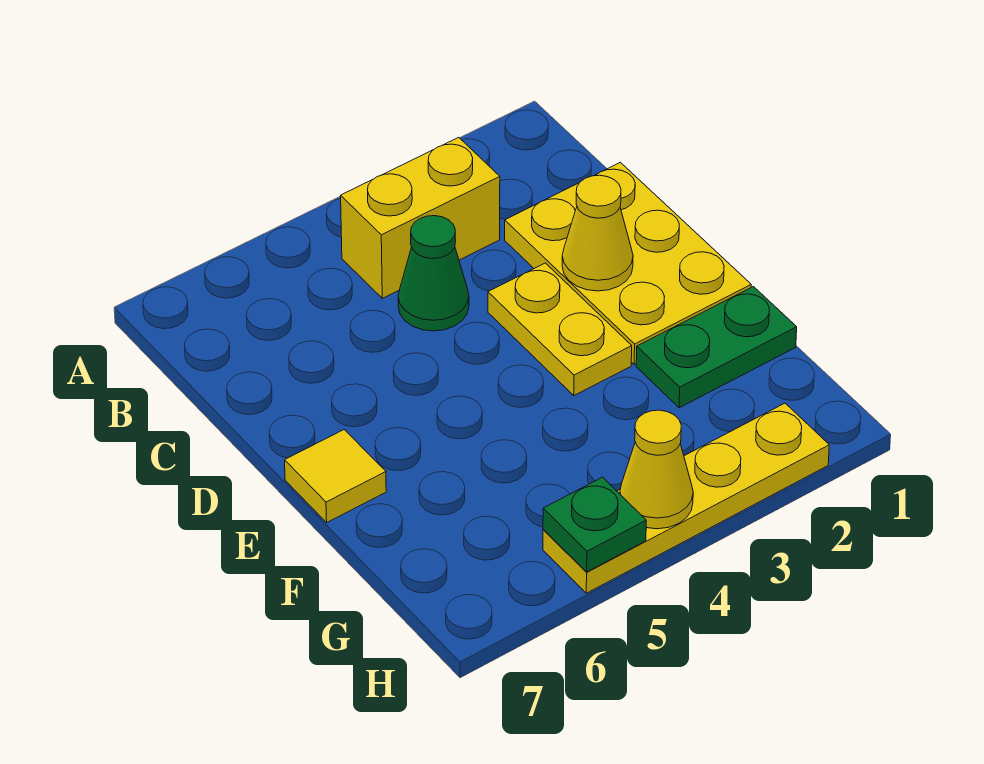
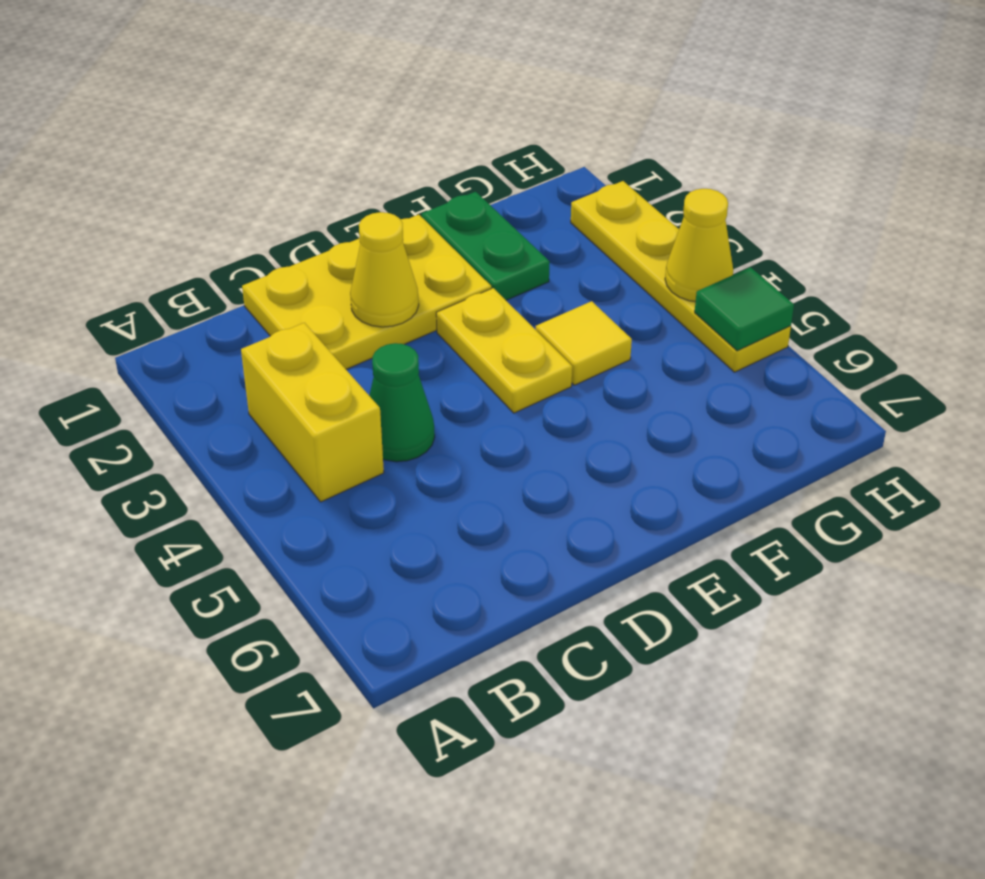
yellow plate D3:E3 level 1 -> yellow plate E3:E4 level 1
yellow tile E7 level 1 -> yellow tile F4 level 1
green plate H5 level 2 -> green tile H5 level 2

